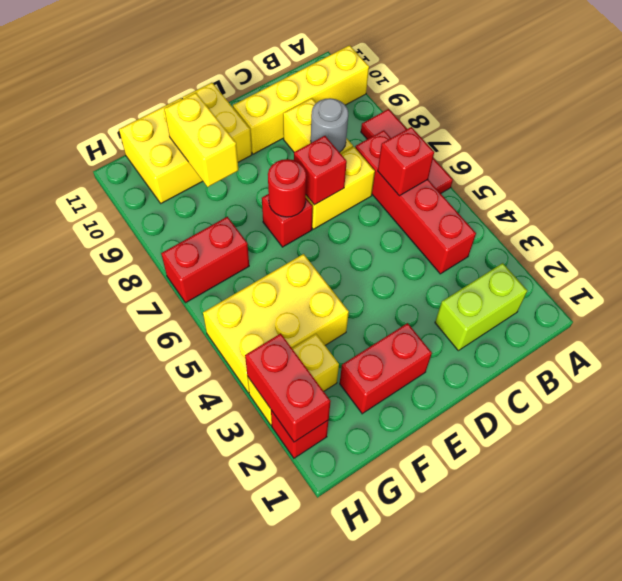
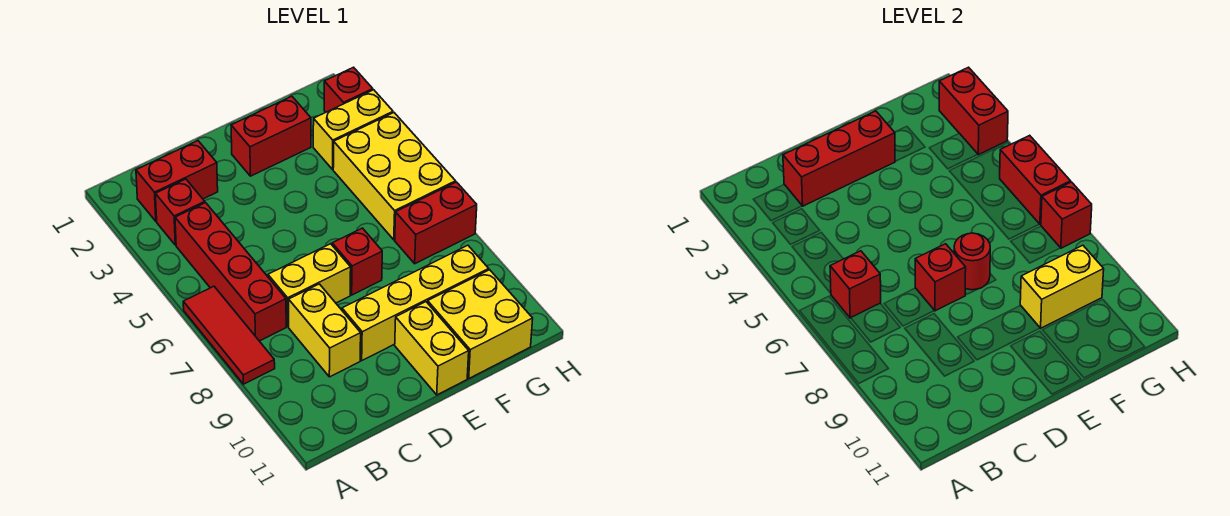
yellow brick A10:D10 level 1 -> yellow brick D9:G9 level 1
lime brick B2:C2 level 1 -> red brick B2:C2 level 1
none -> red brick B3 level 1
none -> red brick C2:E2 level 2
grey round brick C8 level 2 -> none
yellow brick F4:H5 level 1 -> yellow brick G4:H6 level 1
yellow brick F9:F10 level 2 -> yellow brick F9:G9 level 2
none -> red brick H5:H6 level 2
none -> red brick H7 level 2

